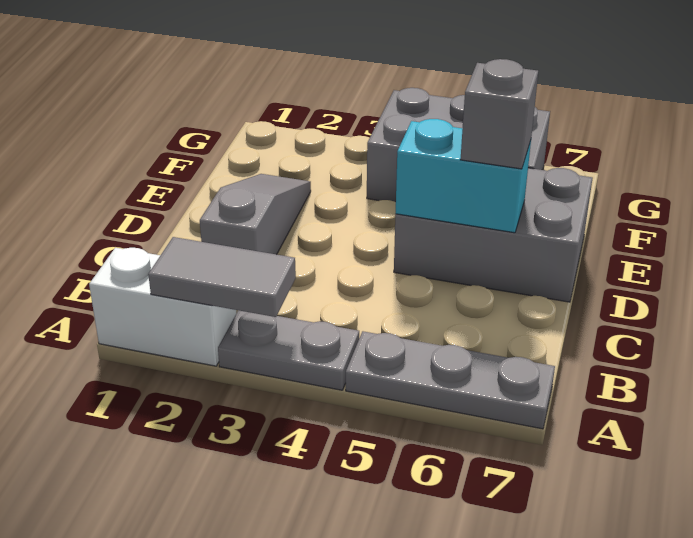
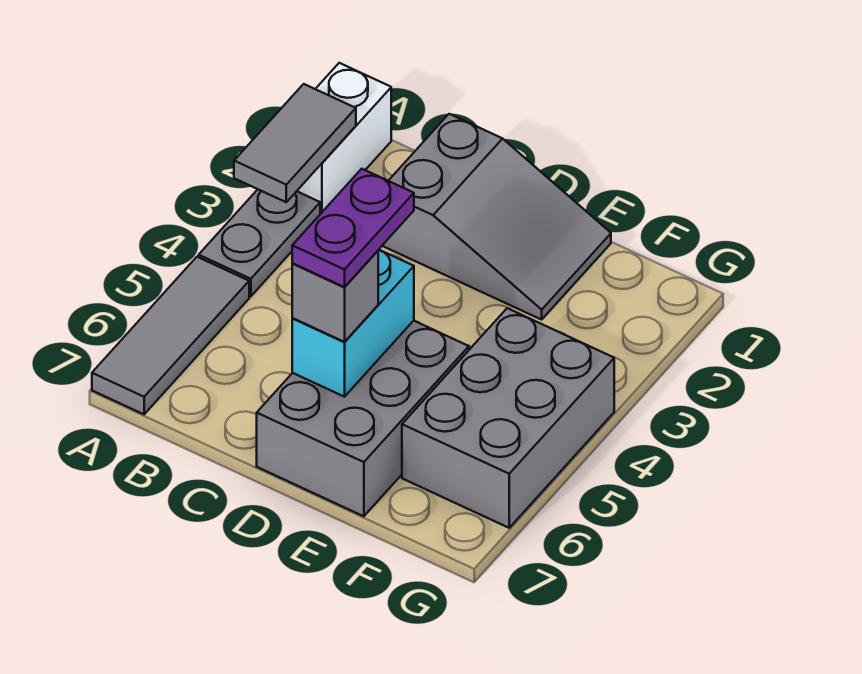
grey plate A5:A7 level 1 -> grey tile A5:A7 level 1
grey slope C2:E2 level 1 top C -> grey slope C1:E2 level 1 top C
none -> purple plate D5:D6 level 4

